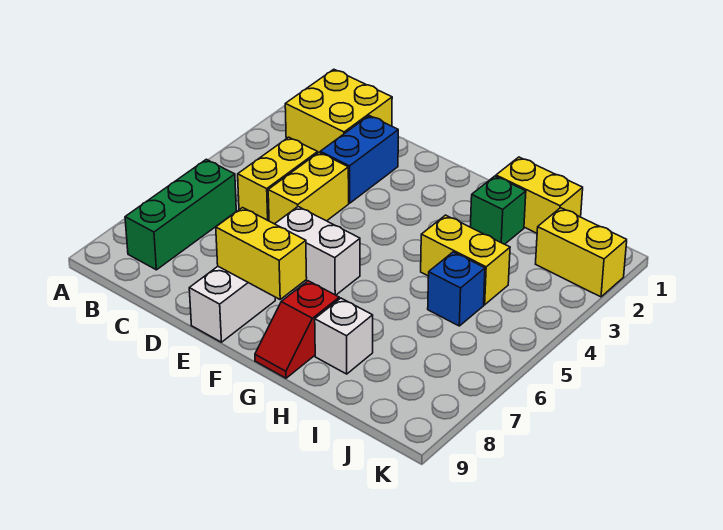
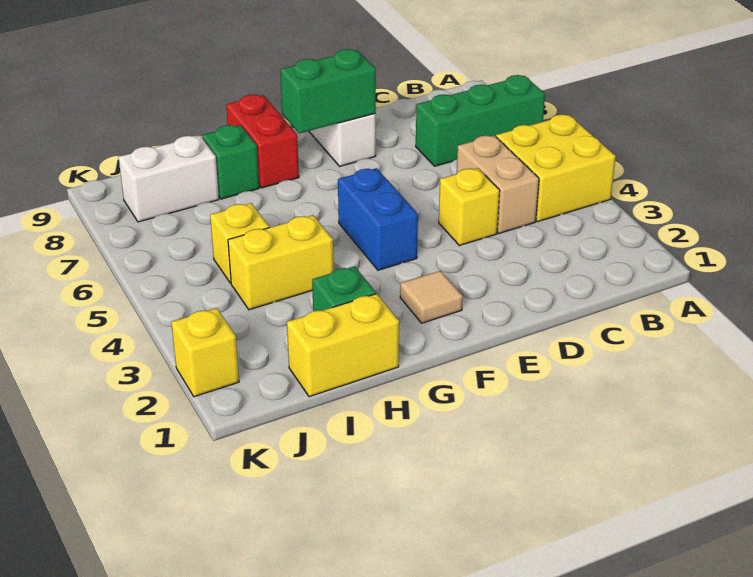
yellow brick B1:C2 level 1 -> yellow brick A4:B5 level 1
green brick B6:B8 level 1 -> green brick A7:C7 level 1
yellow brick C4:C5 level 1 -> tan brick C4:C5 level 1
blue brick D2:D3 level 1 -> blue brick F4:F5 level 1
yellow brick D4:D5 level 1 -> yellow brick D4 level 1
white brick E6:F6 level 1 -> white brick I8:J8 level 1
yellow brick E8:F8 level 2 -> green brick E8:F8 level 2
none -> tan tile F2 level 1
red slope G8:G9 level 1 top 8 -> red brick G8:G9 level 1
white brick H8 level 1 -> green brick H8 level 1
blue brick I5 level 1 -> yellow brick I5 level 1
yellow brick J2:K2 level 1 -> yellow brick K2 level 1

